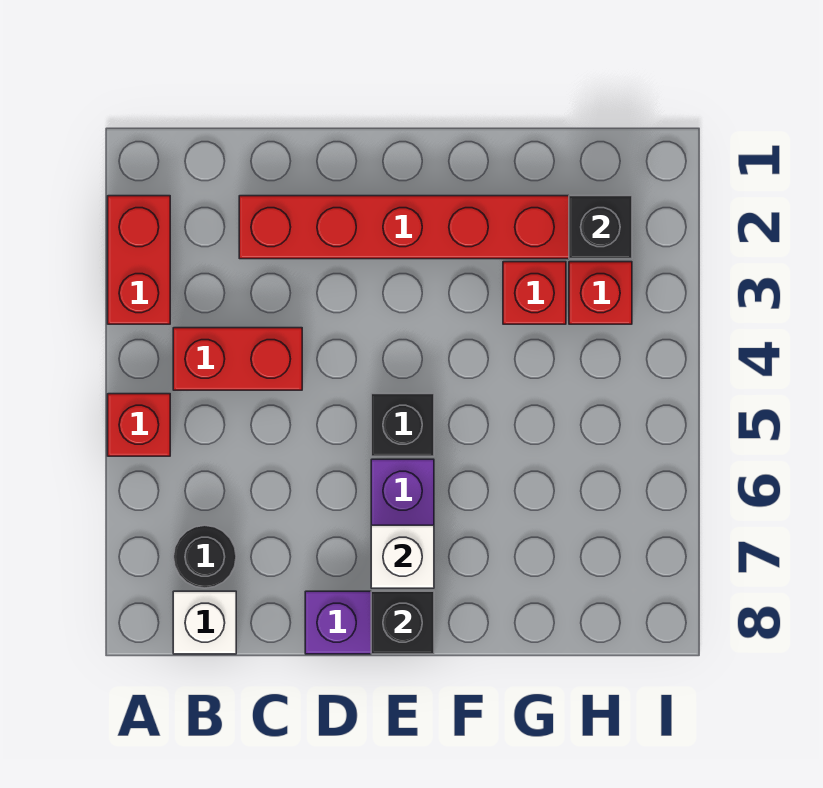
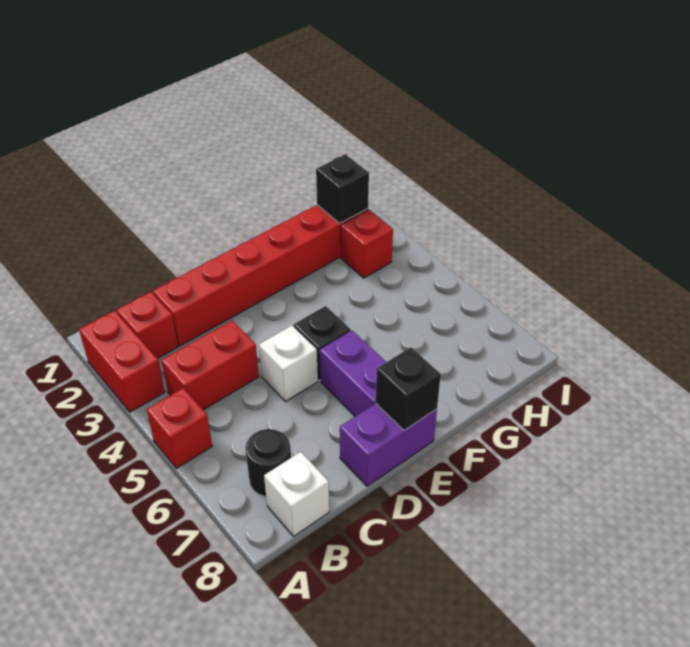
white brick E7 level 2 -> white brick D5 level 1
red brick G3 level 1 -> red brick B2 level 1

